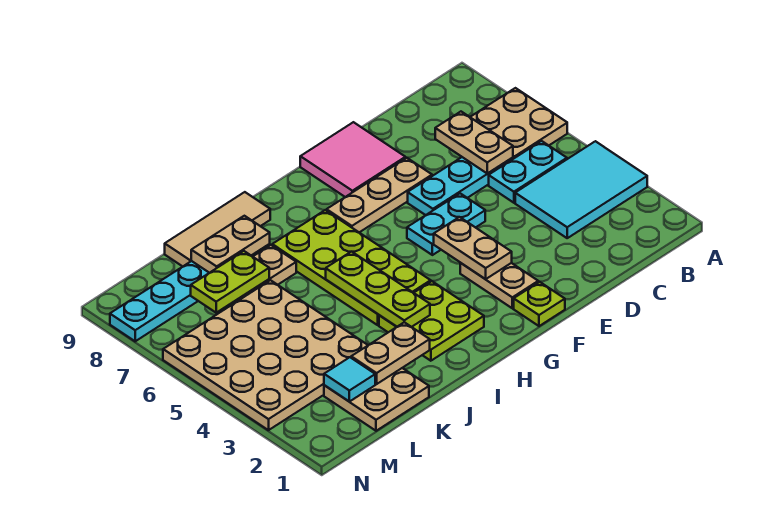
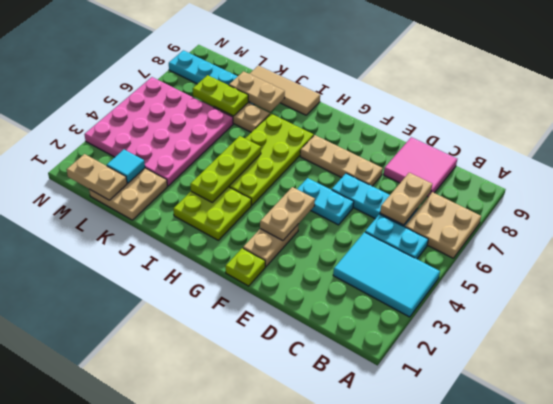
pink tile E8:F9 level 1 -> pink tile C8:D9 level 1
tan plate J2:K2 level 2 -> tan plate L1:M1 level 2
tan plate K3:N6 level 1 -> pink plate K3:N6 level 1

